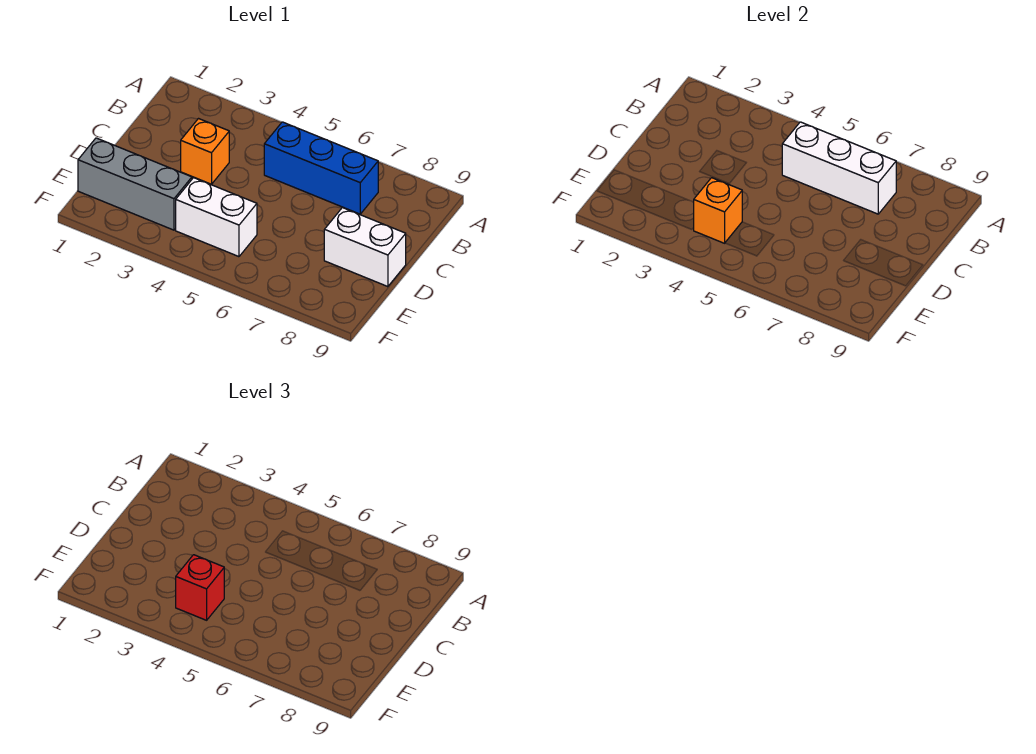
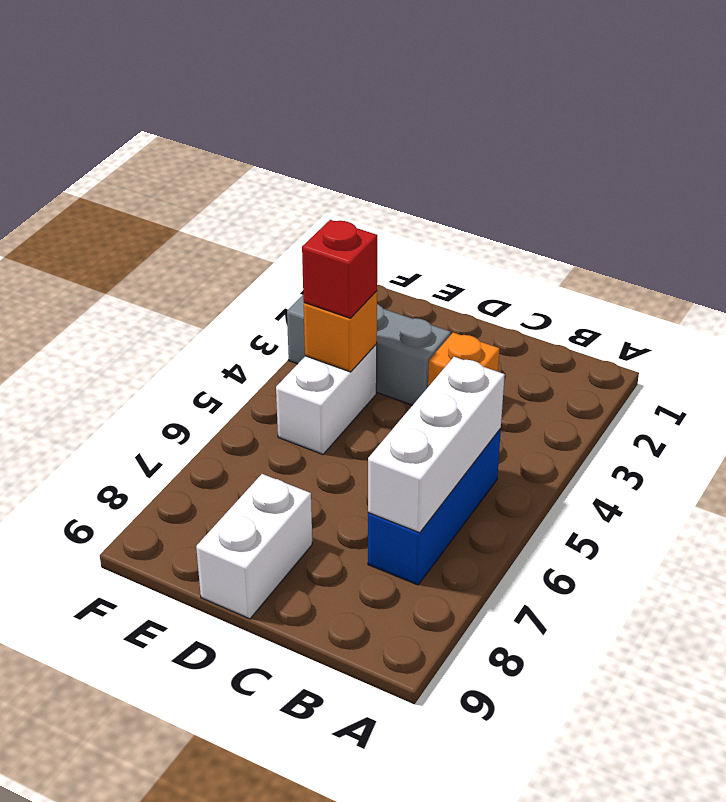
grey brick E1:E3 level 1 -> grey brick D3:F3 level 1

